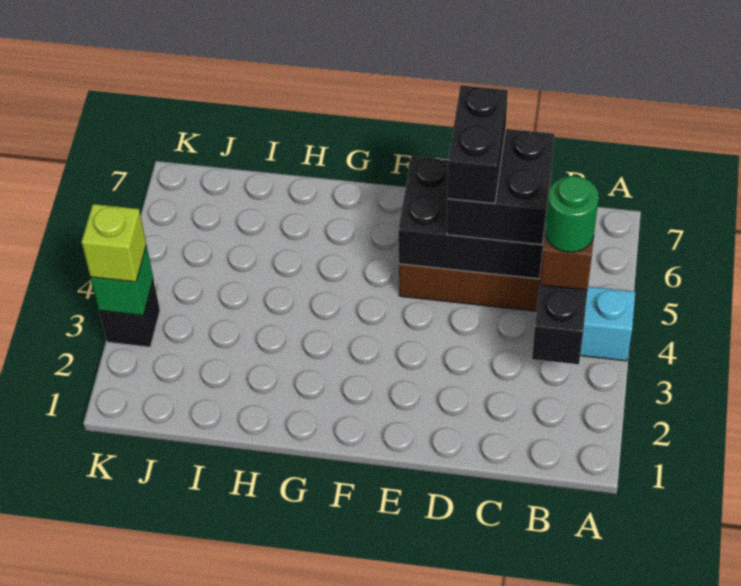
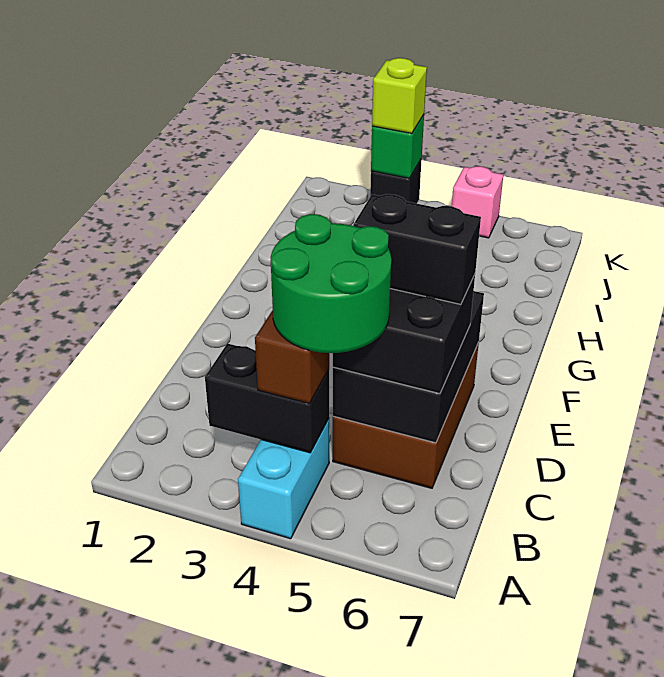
green round brick B4 level 4 -> green round brick B4:C5 level 4
none -> pink brick K5 level 1

